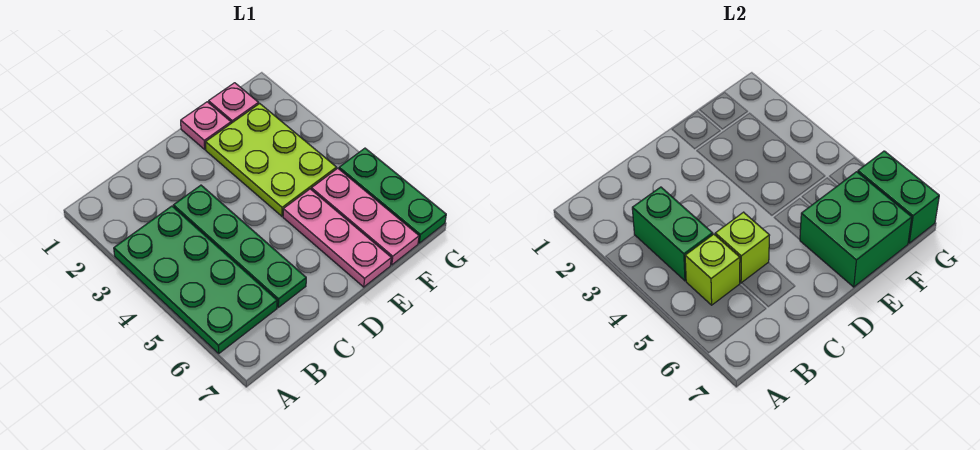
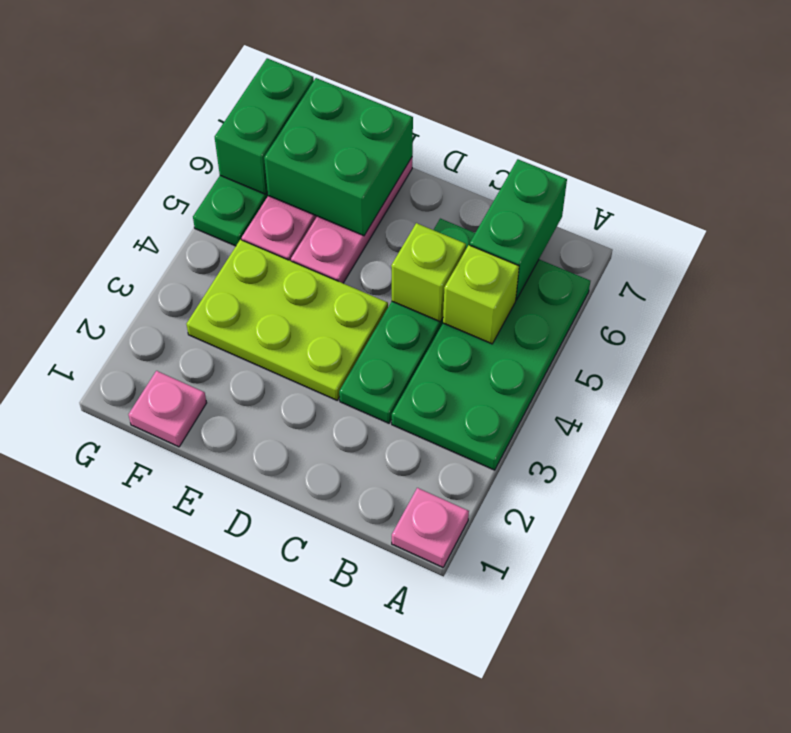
green brick B3:B4 level 2 -> green brick B6:B7 level 2
pink plate E1 level 1 -> pink plate A1 level 1
lime plate E2:F4 level 1 -> lime plate D3:F4 level 1

